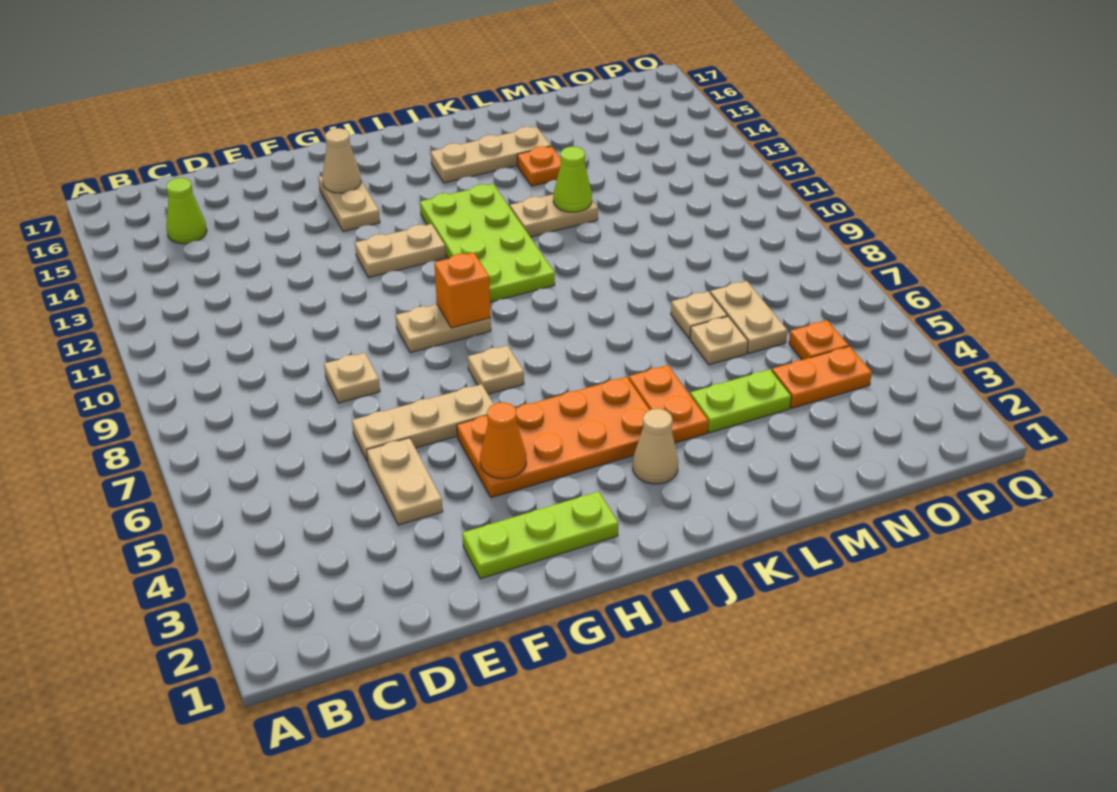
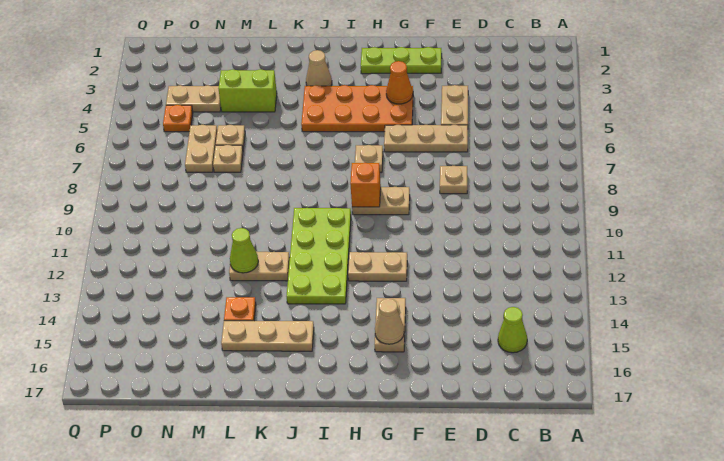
orange plate K4:K5 level 1 -> none
lime plate L4:M4 level 1 -> lime brick L4:M4 level 1
orange plate N4:O4 level 1 -> tan plate N4:O4 level 1

